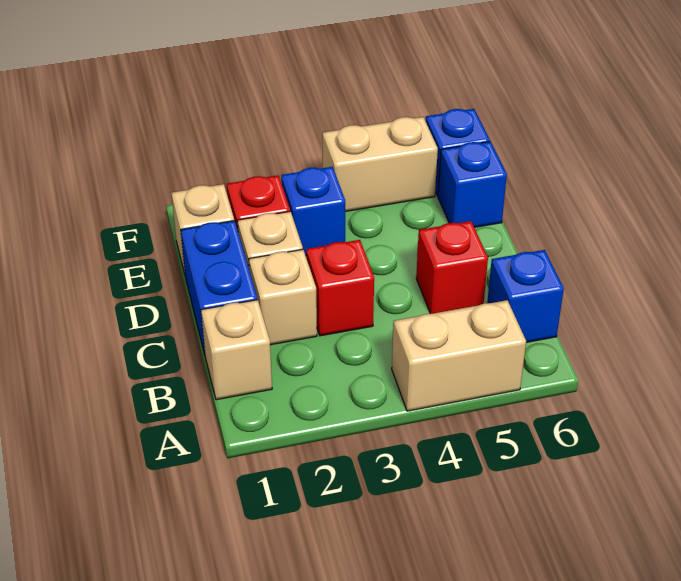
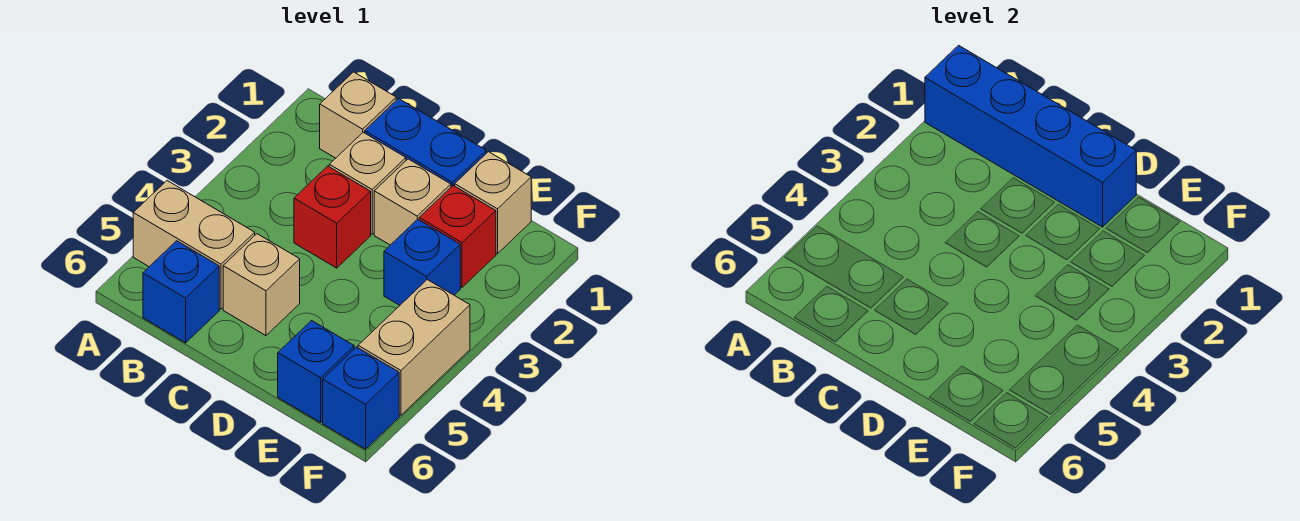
none -> blue brick A1:D1 level 2
tan brick A4:A5 level 1 -> tan brick A5:B5 level 1
red brick C5 level 1 -> tan brick C5 level 1

